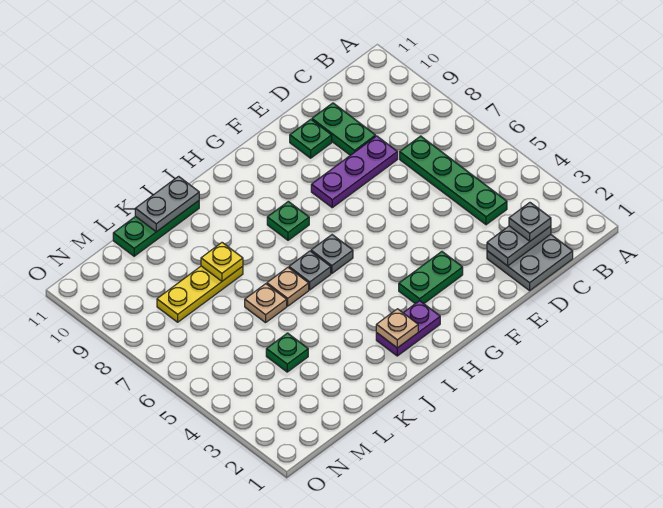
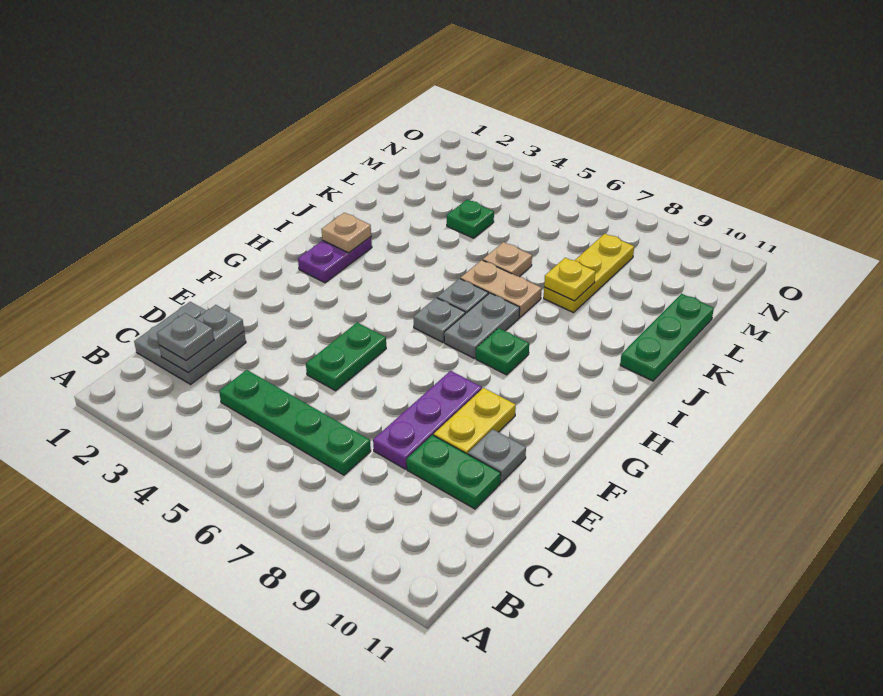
none -> yellow plate E9:F9 level 1
green plate E10 level 1 -> grey plate E10 level 1
green plate F3:G3 level 1 -> green plate E5:F5 level 1
tan plate J6 level 1 -> tan plate J6:J7 level 1
grey plate J11:K11 level 2 -> grey plate H7:I7 level 1

